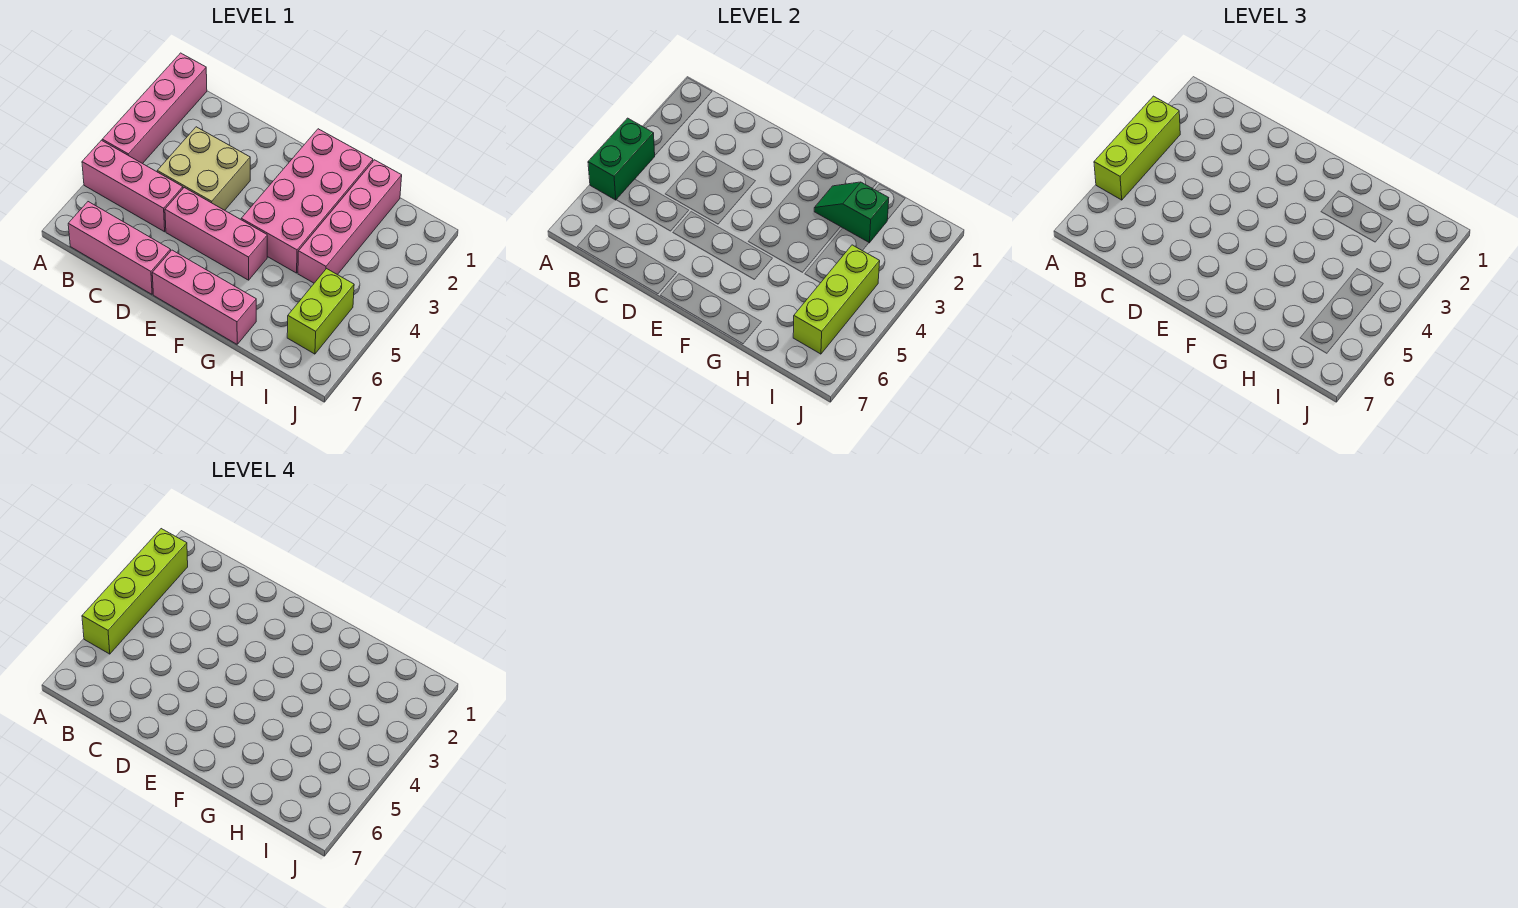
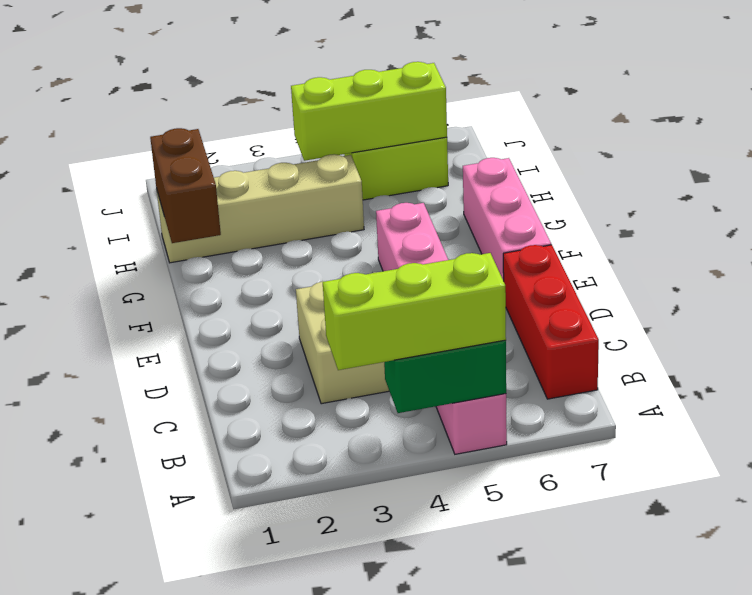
pink brick A1:A4 level 1 -> none
lime brick A2:A5 level 4 -> none
pink brick B7:D7 level 1 -> red brick B7:D7 level 1
pink brick F1:G4 level 1 -> none
none -> brown brick G1:H1 level 2
green slope G2:H2 level 2 top H -> none
pink brick H1:H4 level 1 -> tan brick H1:H4 level 1

